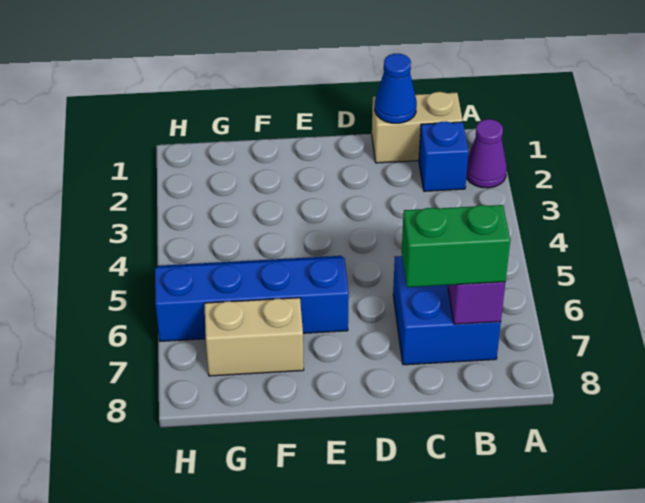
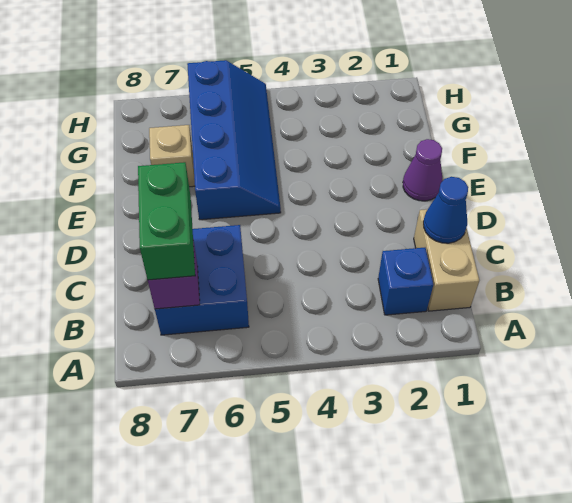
purple cone A2 level 1 -> purple cone E1 level 1
tan brick F7:G7 level 1 -> tan brick F7 level 1

